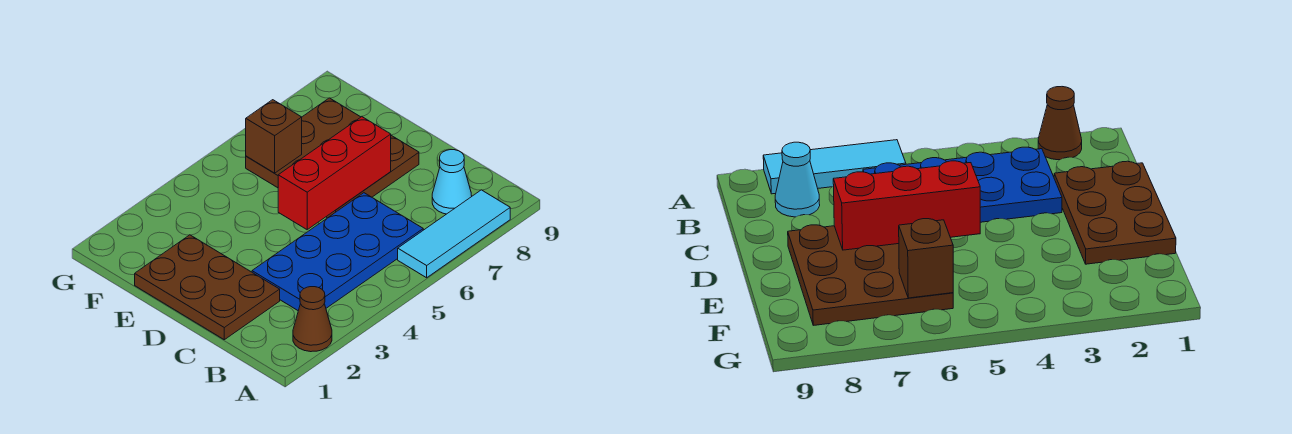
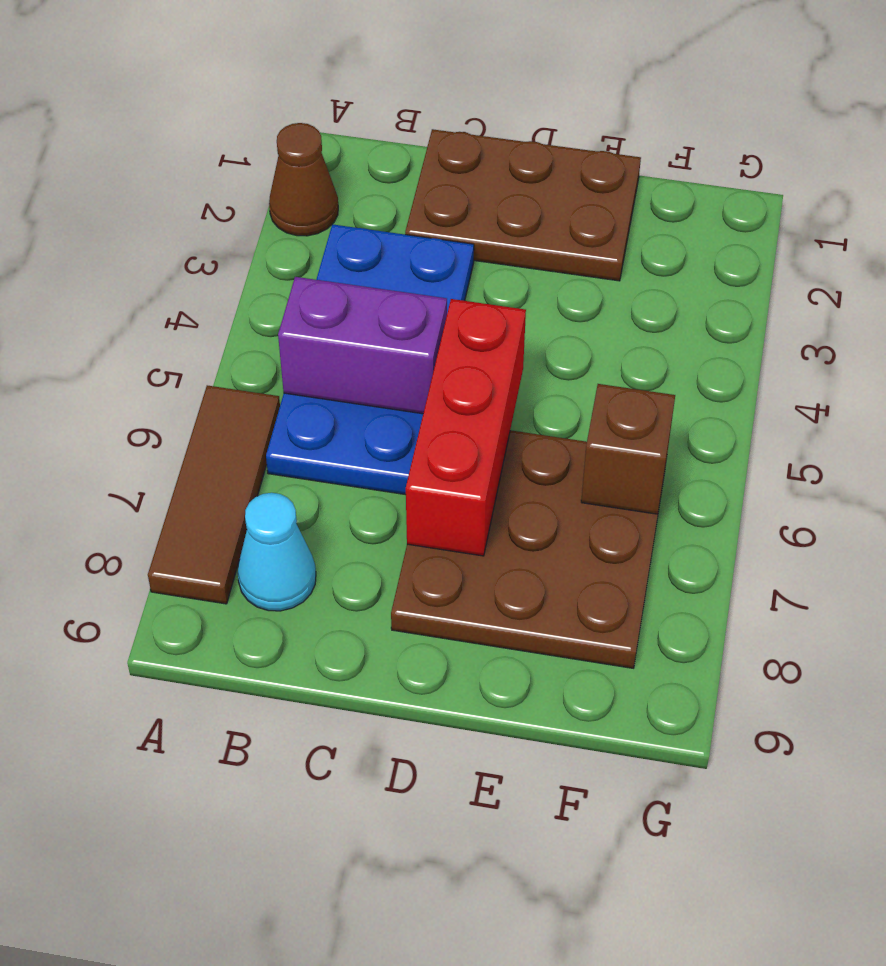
cyan tile A6:A8 level 1 -> brown tile A6:A8 level 1
none -> purple brick B5:C5 level 2

